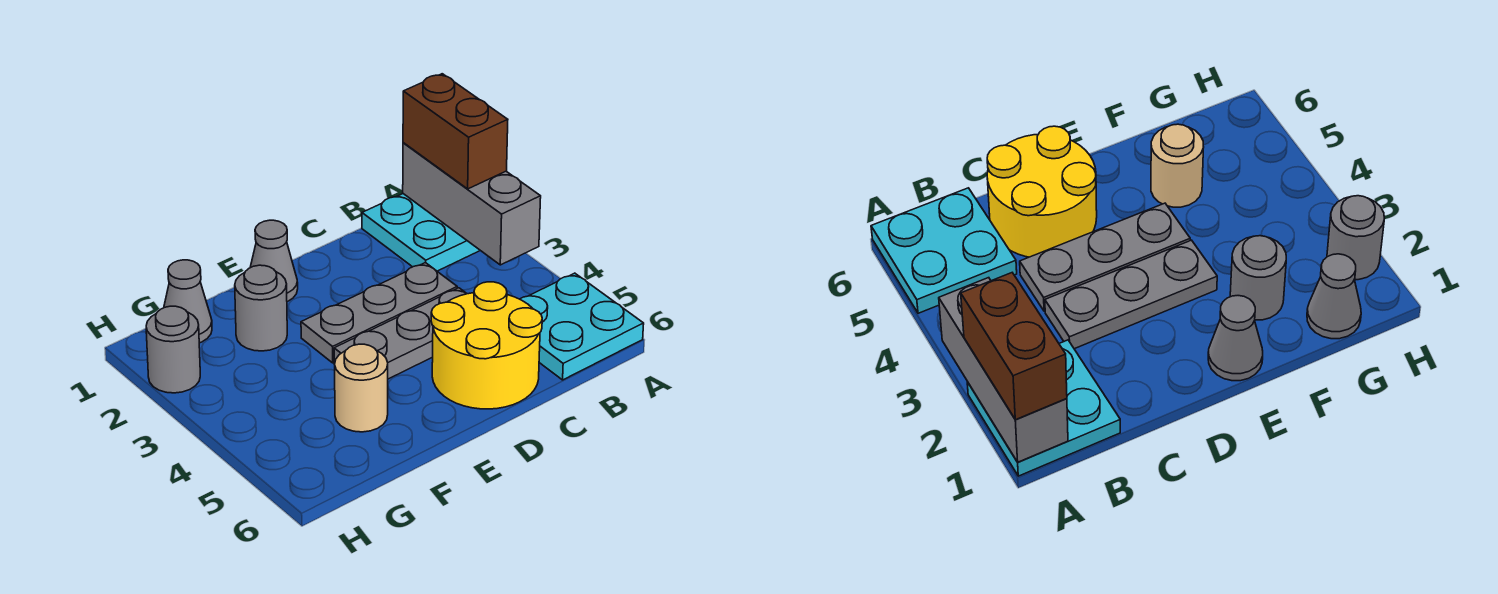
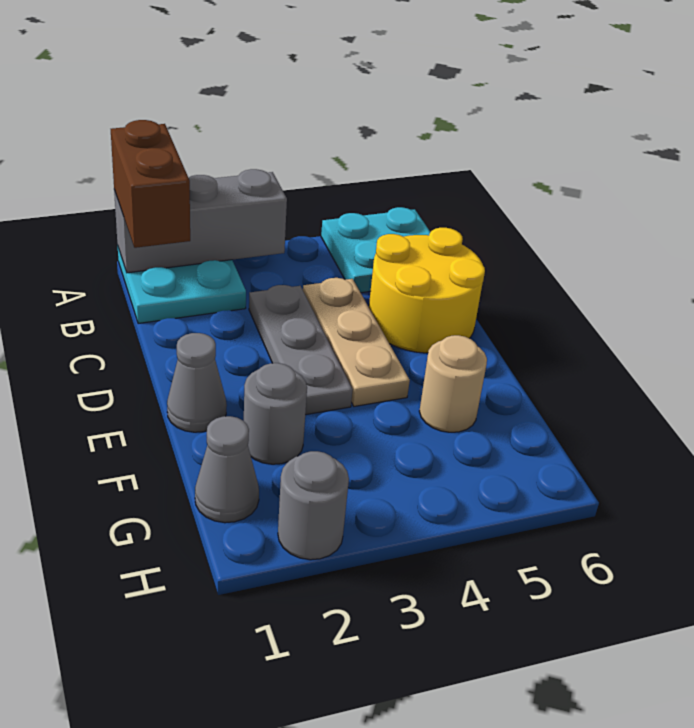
brown brick A1:A2 level 3 -> brown brick A1:B1 level 3
grey plate C4:E4 level 1 -> tan plate C4:E4 level 1

